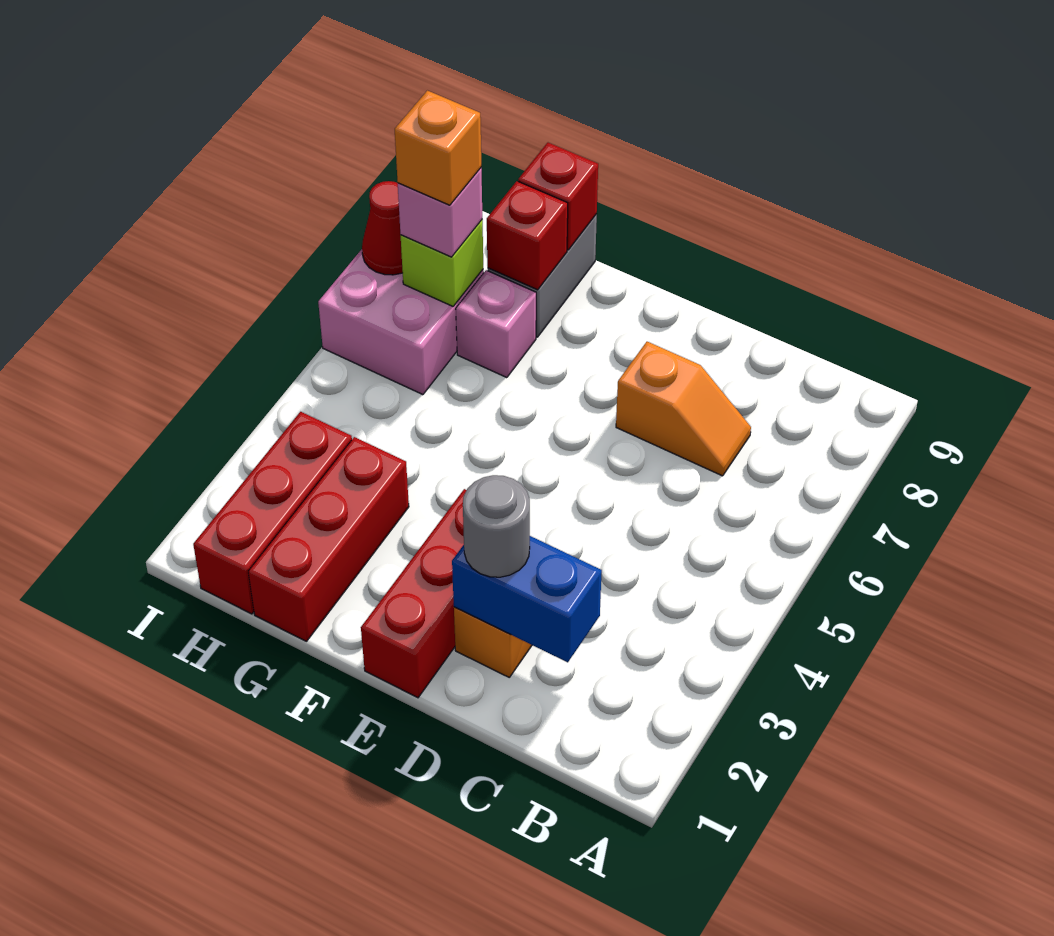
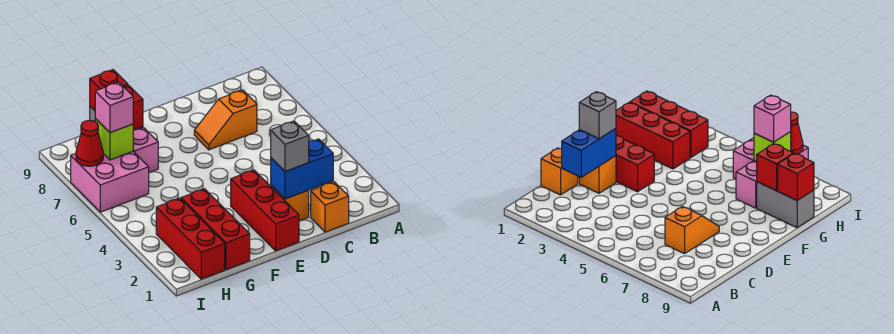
orange slope C7:D7 level 1 top D -> orange slope C7:D7 level 1 top C
grey round brick D2 level 3 -> grey brick D2 level 3
orange brick H7 level 4 -> orange brick C1 level 1

